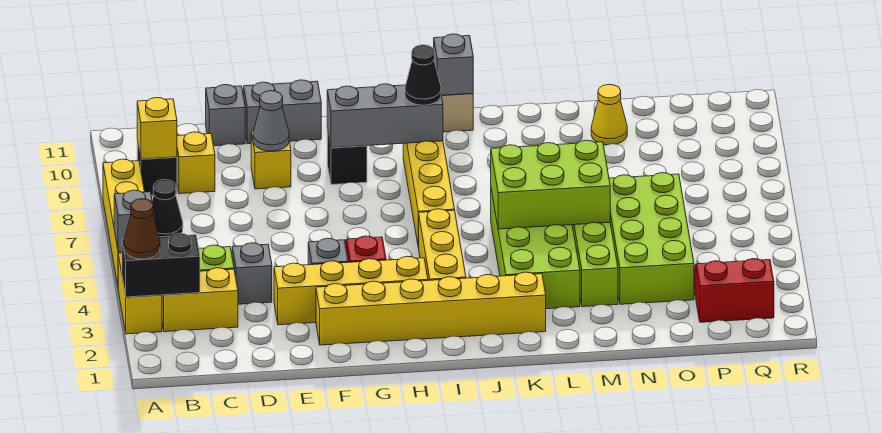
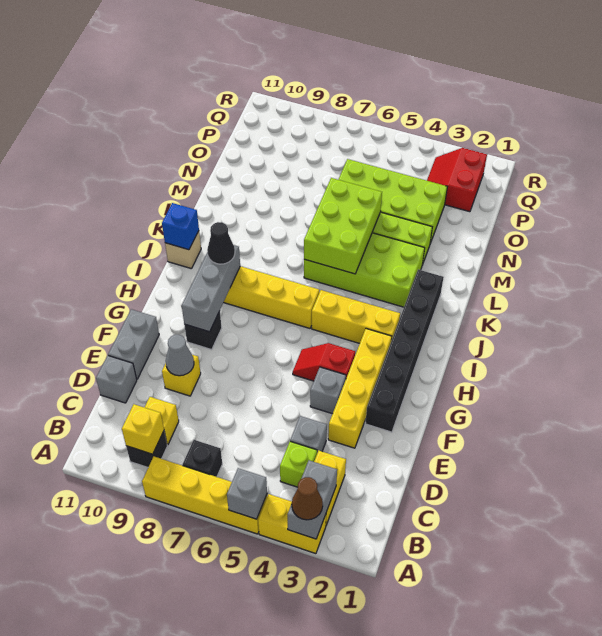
black brick A3:B3 level 2 -> grey brick A3:B3 level 2
black cone B7 level 1 -> black brick B7 level 1
yellow brick F2:K2 level 1 -> black brick F2:K2 level 1
grey brick J11 level 2 -> blue brick J11 level 2
yellow cone N10 level 1 -> none

